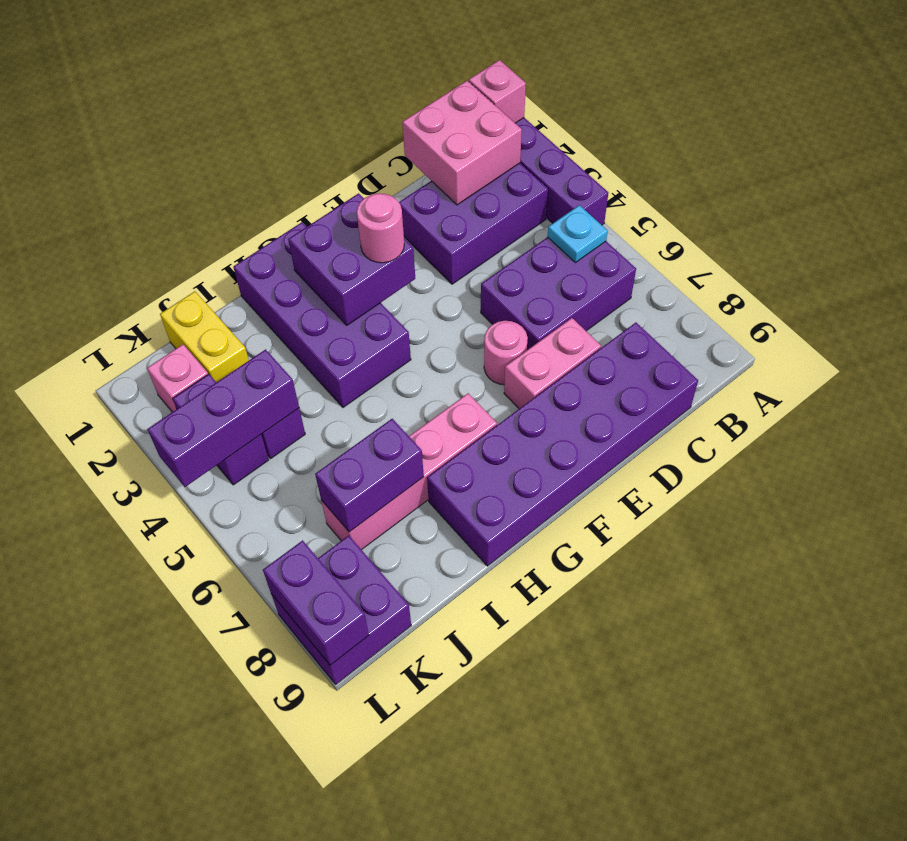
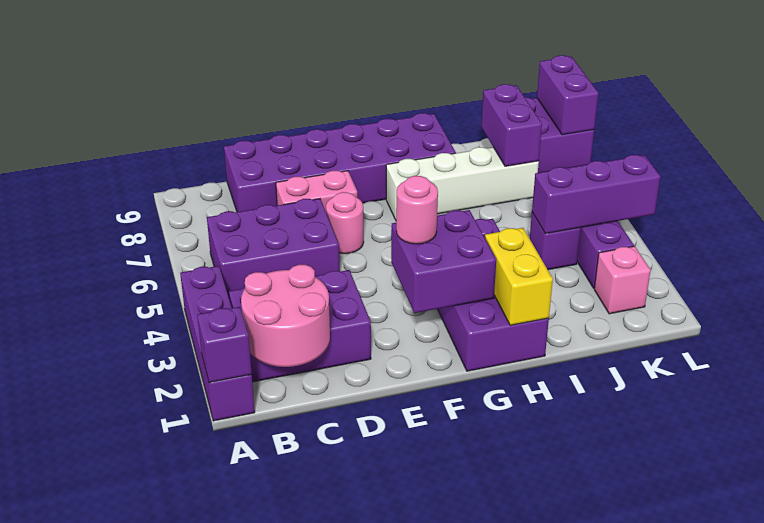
pink brick A1 level 2 -> purple brick A1 level 2
pink brick B1:C2 level 2 -> pink round brick B1:C2 level 2
cyan plate B5 level 2 -> none
pink brick G7:J7 level 1 -> white brick G7:J7 level 1
purple brick I7:J7 level 2 -> purple brick J7:J8 level 2
yellow brick J1:J2 level 1 -> yellow brick H1:H2 level 2

